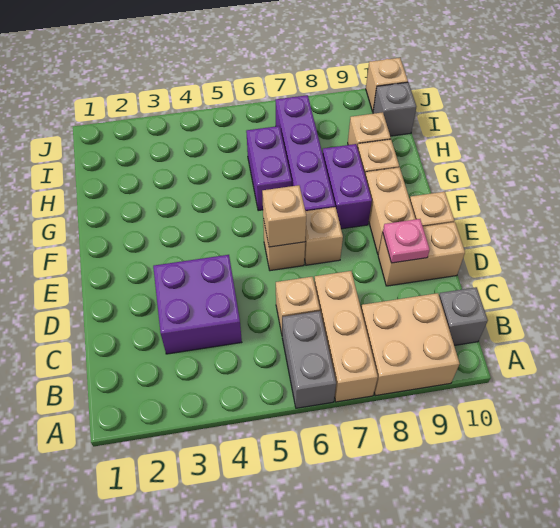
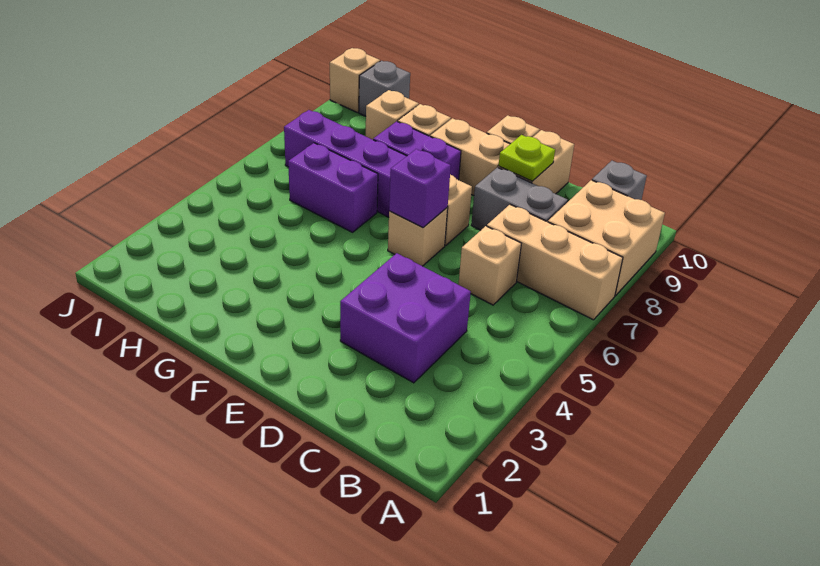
grey brick A6:B6 level 1 -> grey brick C8:D8 level 1
pink plate D9 level 2 -> lime plate D9 level 2
tan brick E6 level 2 -> purple brick E6 level 2

